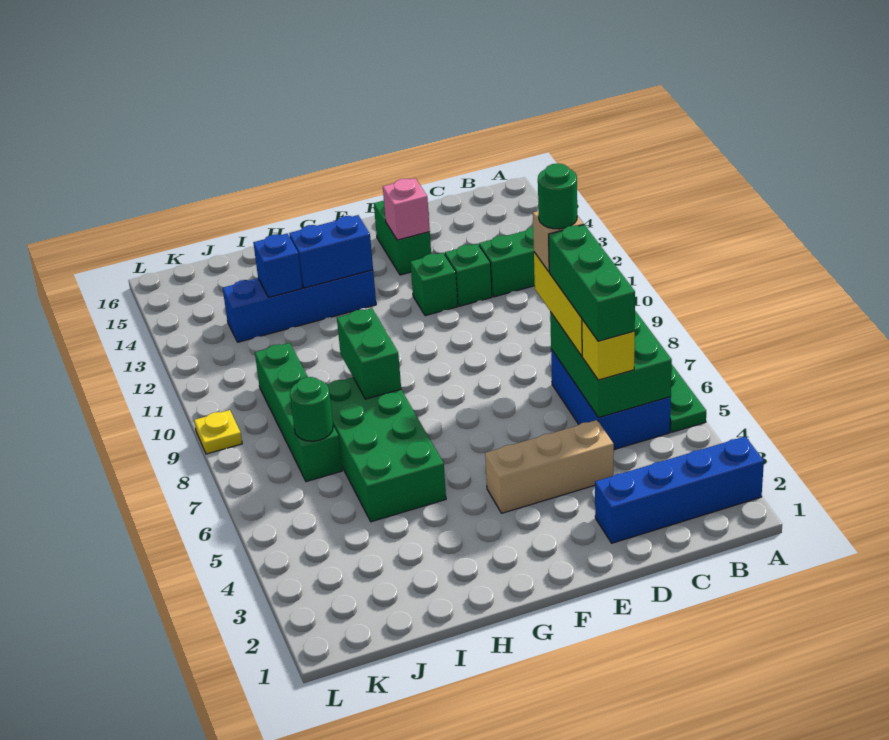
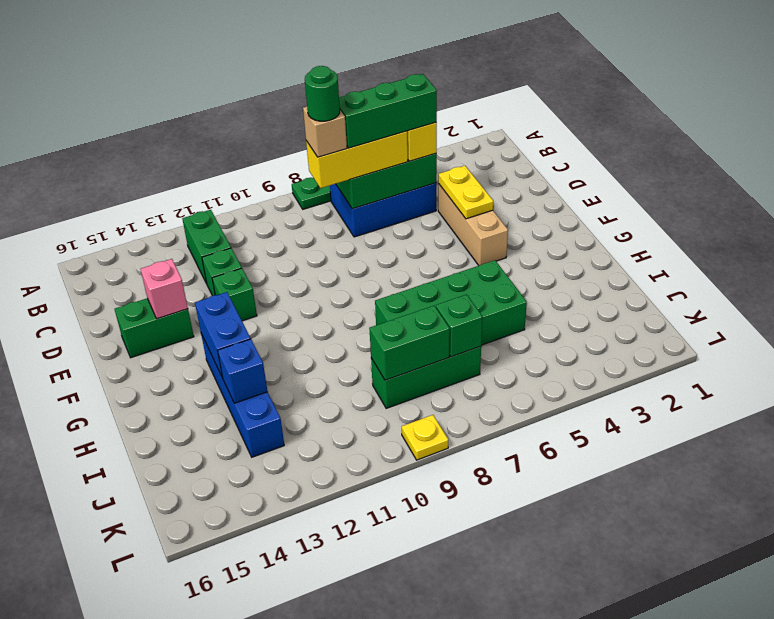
blue brick A2:D2 level 1 -> none
none -> yellow plate D4:E4 level 2
green brick H8:H9 level 2 -> green brick J8:J9 level 2
green brick J7:J10 level 1 -> green brick J7:J9 level 1
green round brick J7 level 2 -> green brick J7 level 2

